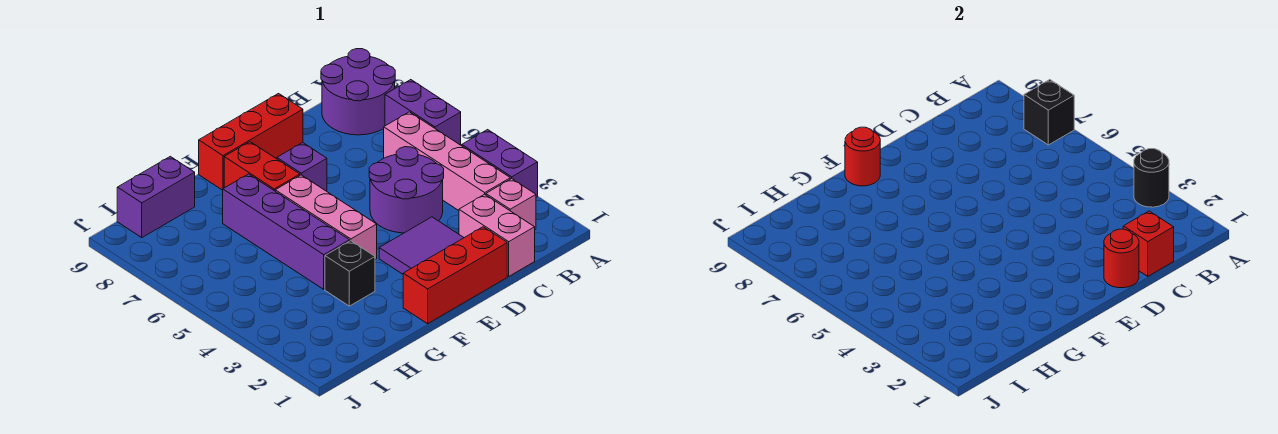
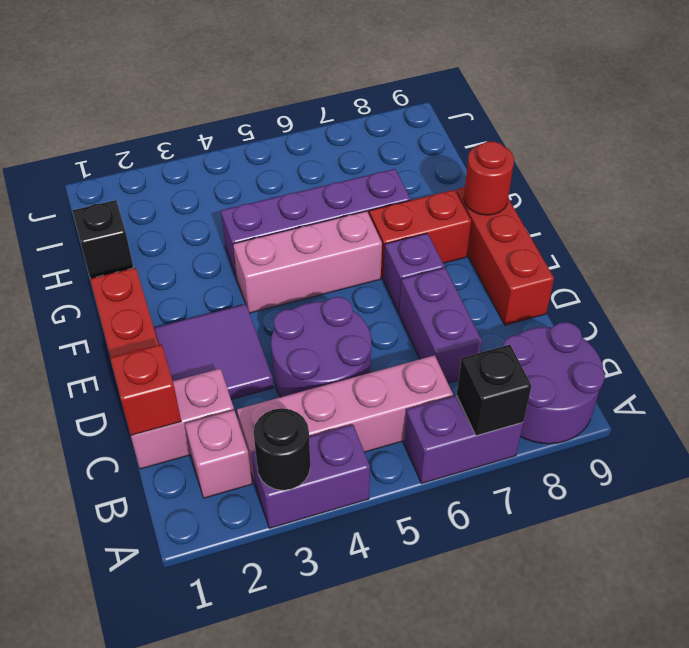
red round brick D1 level 2 -> none
black brick G3 level 1 -> black brick H1 level 1
purple brick H9:I9 level 1 -> purple brick C7:D7 level 1

